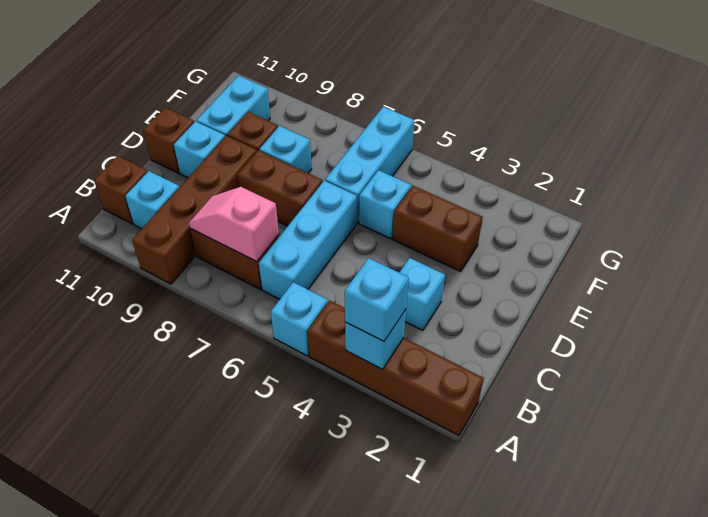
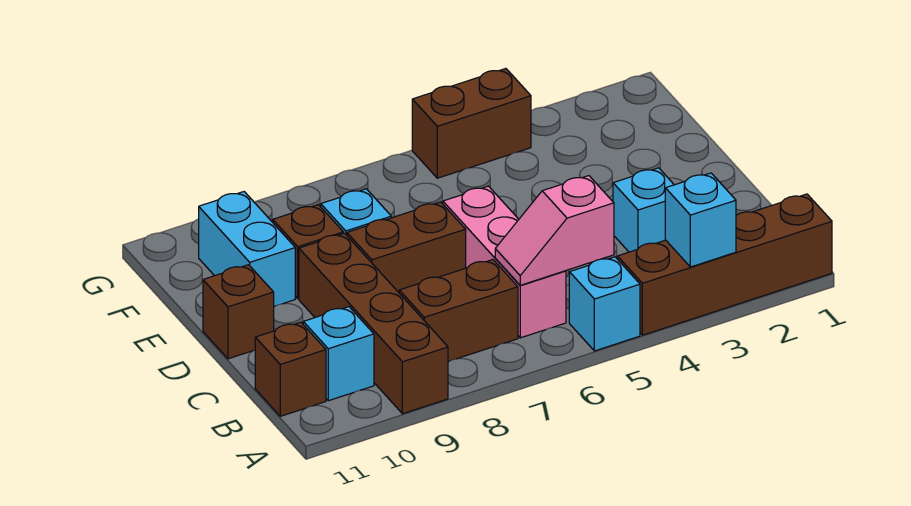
cyan brick A3 level 3 -> none
cyan brick B6:D6 level 1 -> pink brick B6:D6 level 1
pink slope B7:B8 level 2 top 7 -> pink slope B5:B6 level 2 top 5
cyan brick D10 level 1 -> none
brown brick E3:E4 level 1 -> brown brick G4:G5 level 1
cyan brick E5 level 1 -> none
cyan brick E6:G6 level 1 -> none

